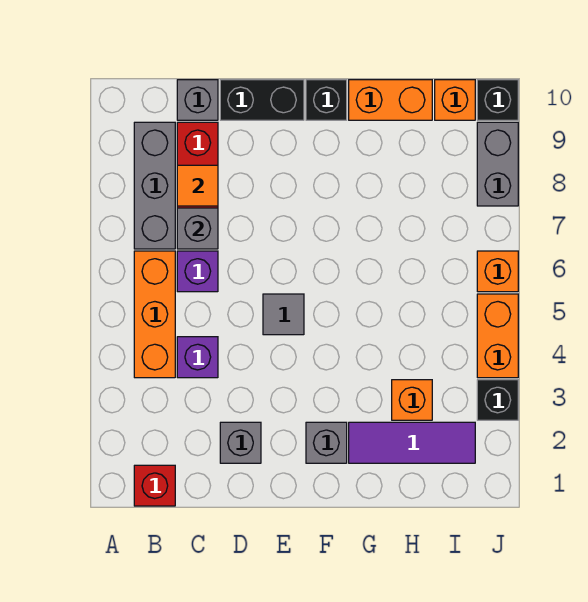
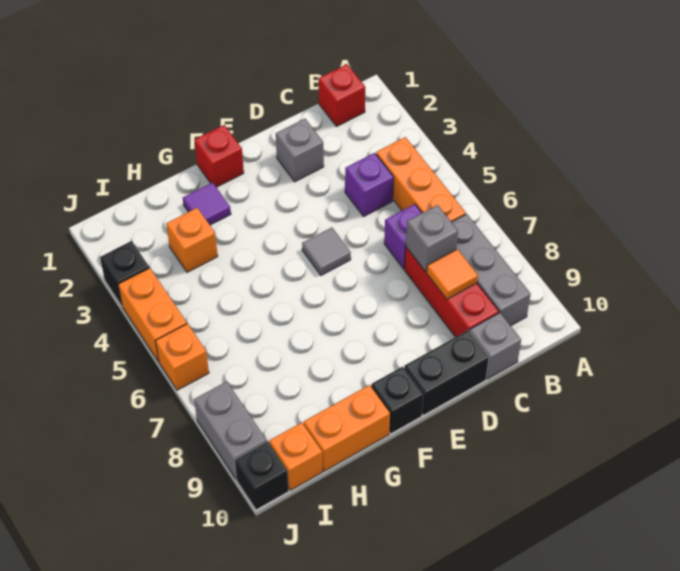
none -> red brick F1 level 1
grey brick F2 level 1 -> none
purple tile G2:I2 level 1 -> purple tile G2 level 1

